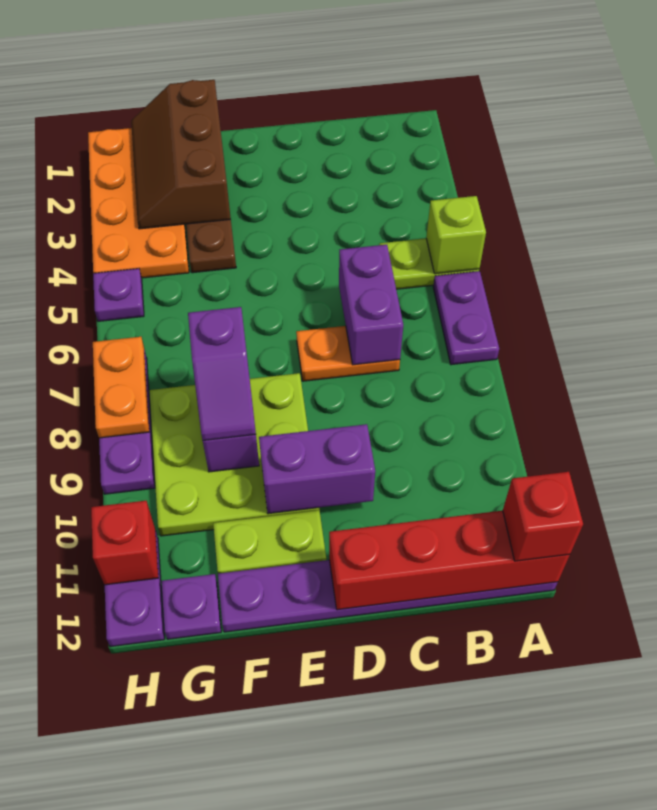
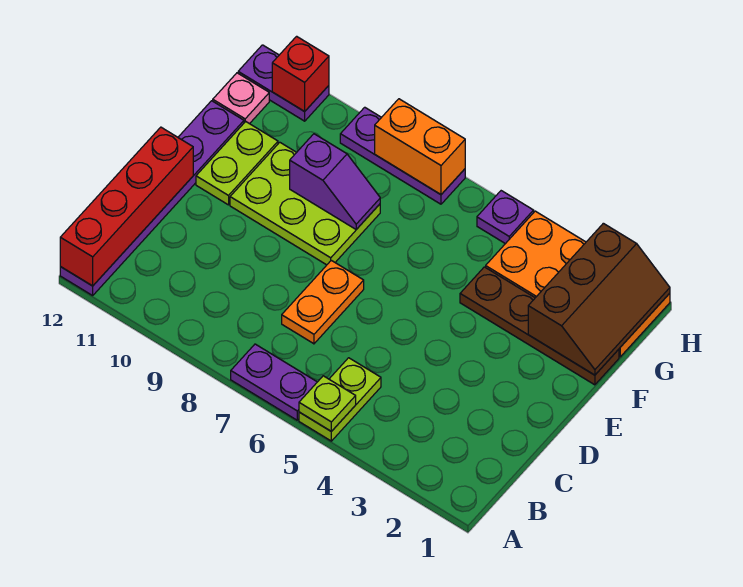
lime brick A5 level 2 -> lime plate A5 level 2
red brick A12 level 3 -> none
purple brick C6:C7 level 2 -> none
purple brick D10:E10 level 2 -> none
lime plate E8:G10 level 1 -> lime plate E8:F10 level 1
brown slope F1:G3 level 2 top F -> brown slope F1:H2 level 2 top 2
purple slope F8:F9 level 3 top 8 -> none
purple plate G12 level 1 -> pink plate G12 level 1
orange plate H7:H8 level 2 -> orange brick H7:H8 level 2

